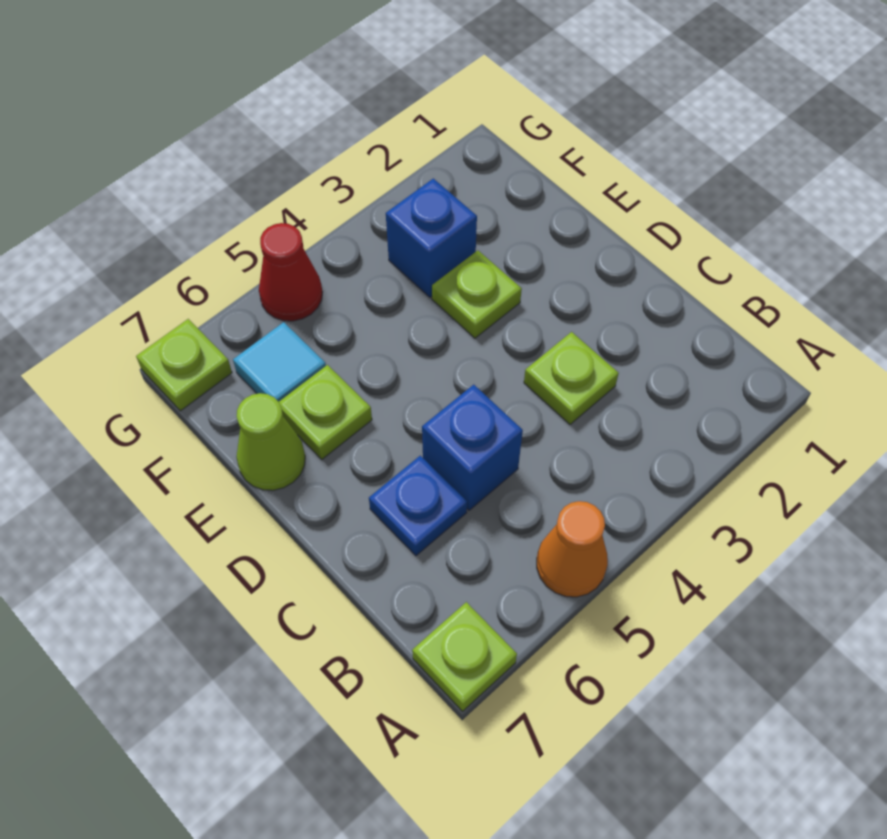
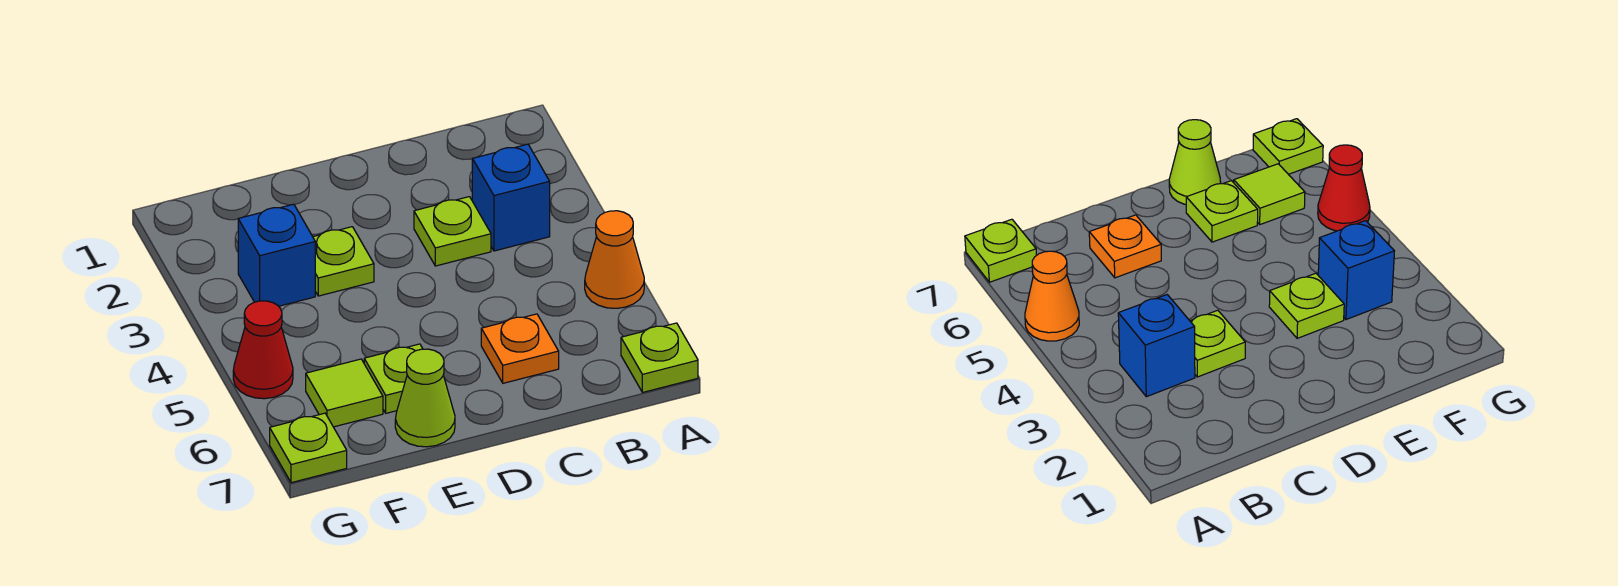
blue brick C5 level 1 -> blue brick B3 level 1
blue plate C6 level 1 -> orange plate C6 level 1
cyan tile F6 level 1 -> lime tile F6 level 1

